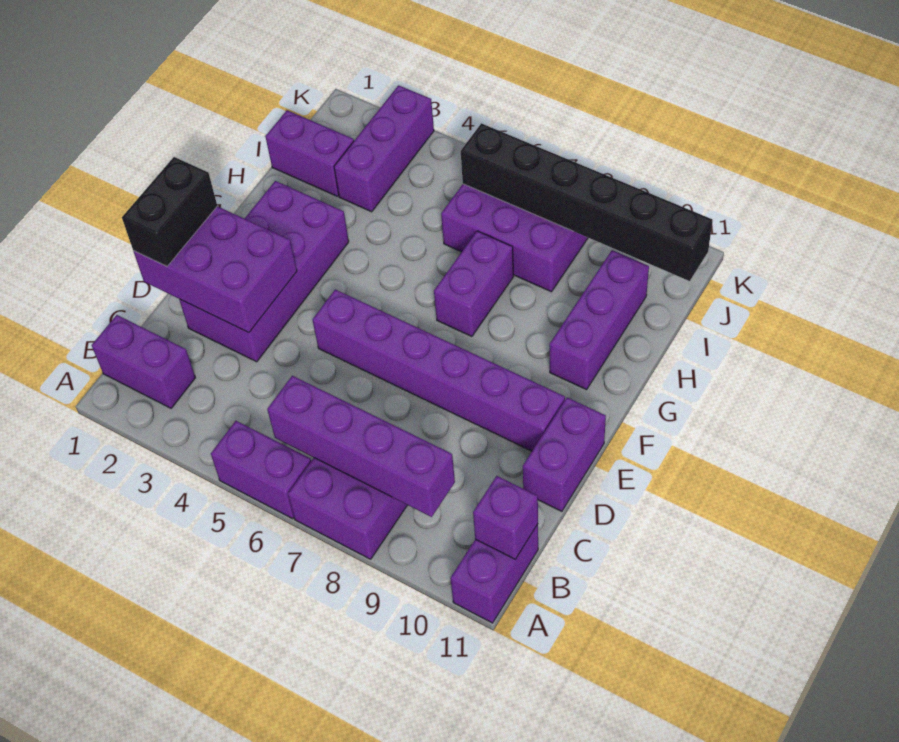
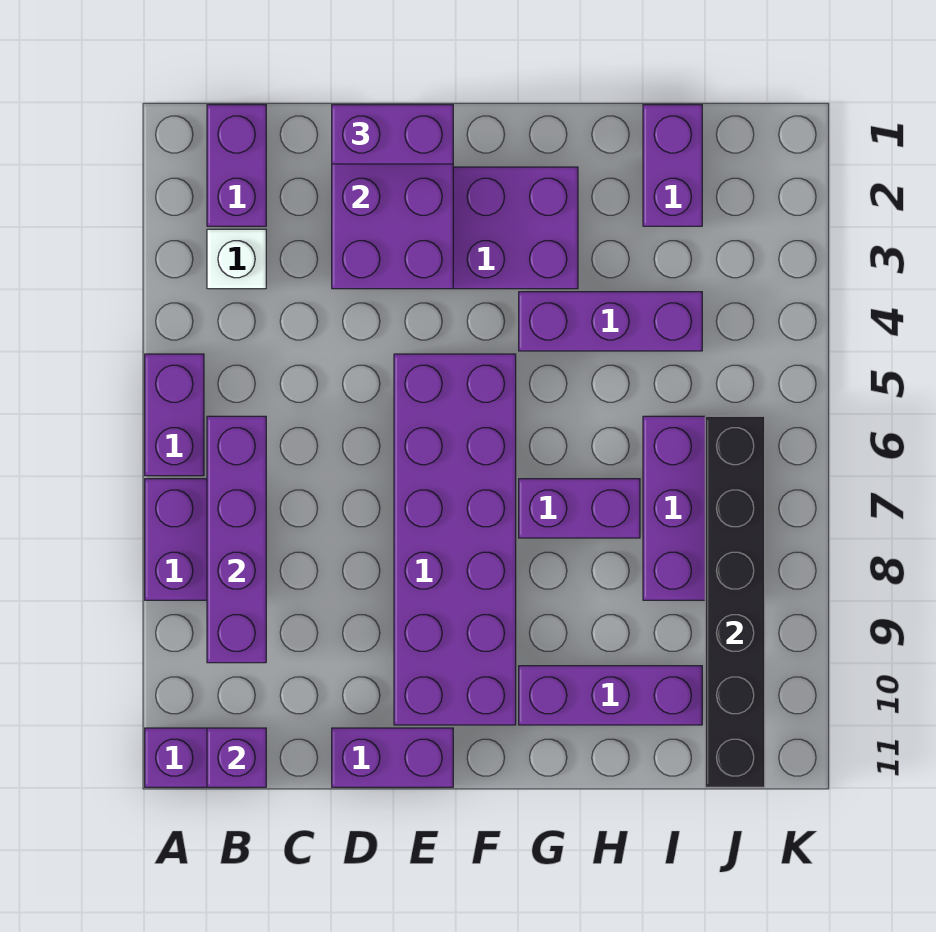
none -> white brick B3 level 1
black brick D1:E1 level 3 -> purple brick D1:E1 level 3
purple brick E5:E10 level 1 -> purple brick E5:F10 level 1
purple brick I3:K3 level 1 -> purple brick G4:I4 level 1

